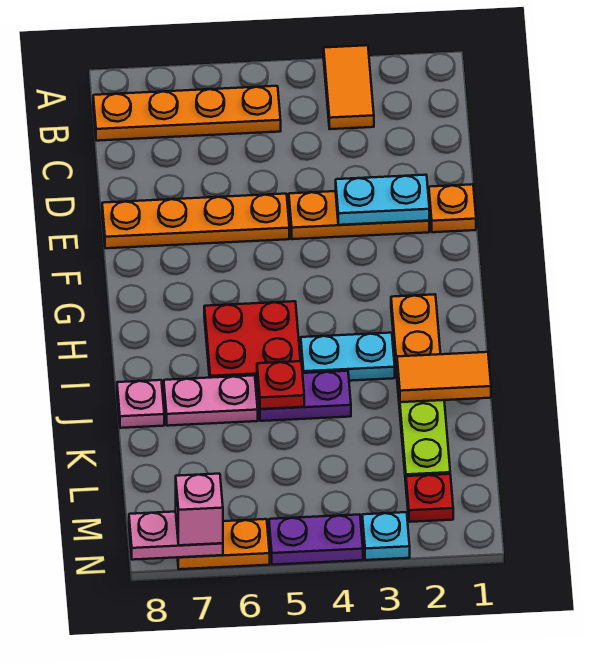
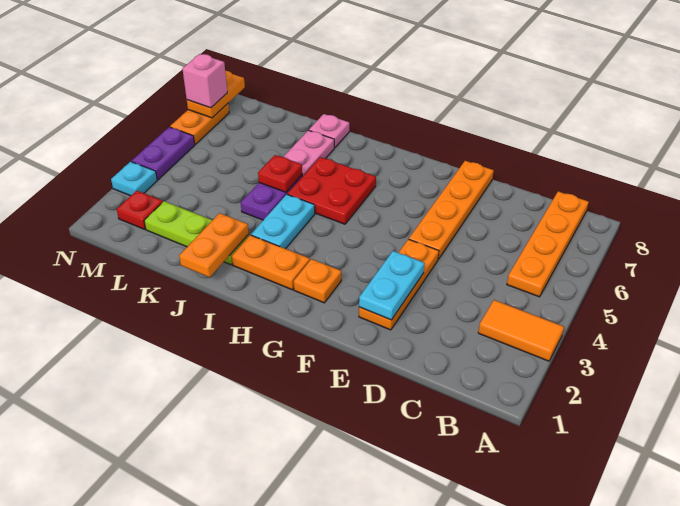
orange plate E1 level 1 -> orange plate G2 level 1
orange tile J1:J2 level 2 -> orange plate J1:J2 level 2
pink plate N7:N8 level 2 -> orange plate N7:N8 level 2

